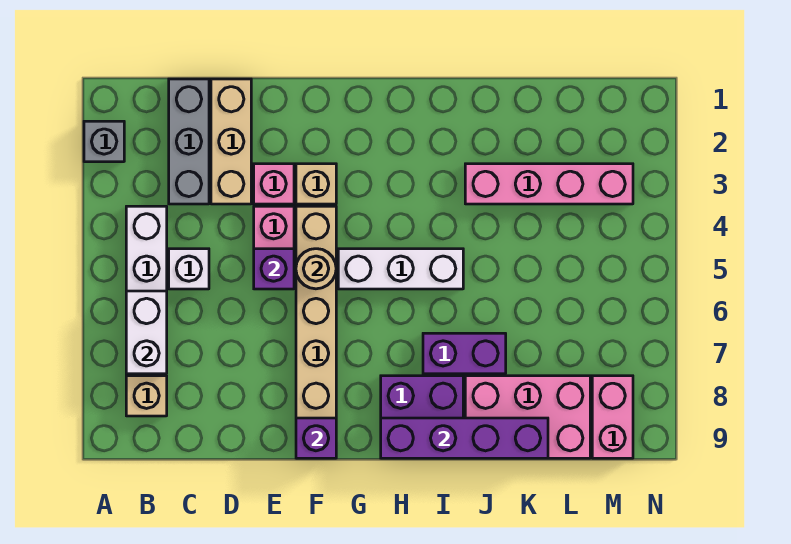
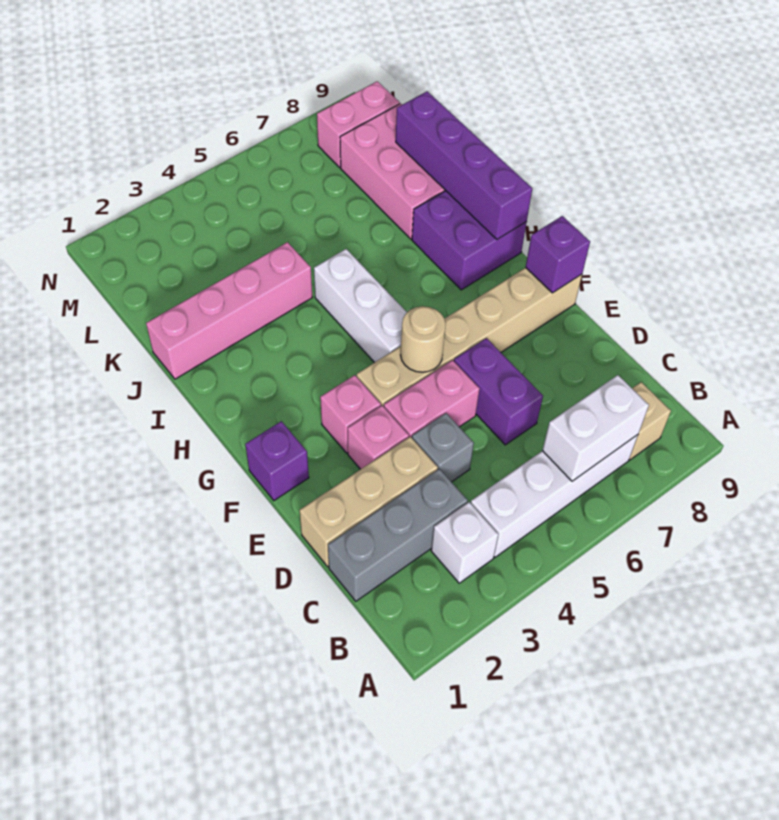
grey brick A2 level 1 -> grey brick D4 level 1
white brick C5 level 1 -> white brick B3 level 1
purple brick E5 level 2 -> purple brick F1 level 1
tan brick F3 level 1 -> pink brick F3 level 1
purple brick I7:J7 level 1 -> purple brick D6:E6 level 1
pink brick J3:M3 level 1 -> pink brick J1:J4 level 1

